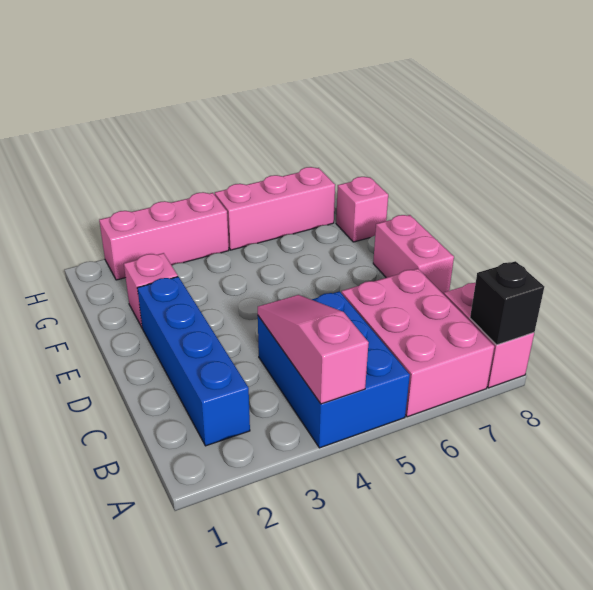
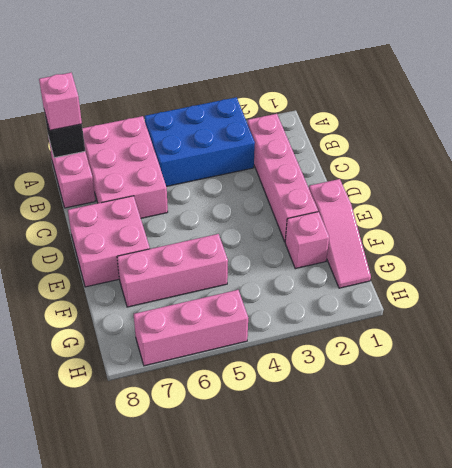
blue brick A4:C5 level 1 -> blue brick A3:B5 level 1
pink slope A4:C4 level 2 top A -> pink slope E1:G1 level 1 top E
blue brick B2:E2 level 1 -> pink brick B2:E2 level 1
pink brick D8:E8 level 1 -> pink brick D7:E8 level 1
pink brick G8 level 1 -> pink brick A8 level 3
pink brick H2:H4 level 1 -> pink brick F5:F7 level 1

